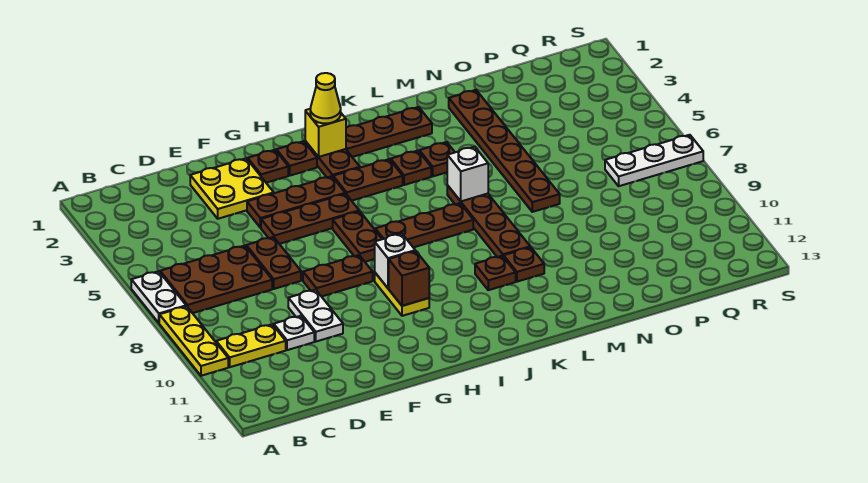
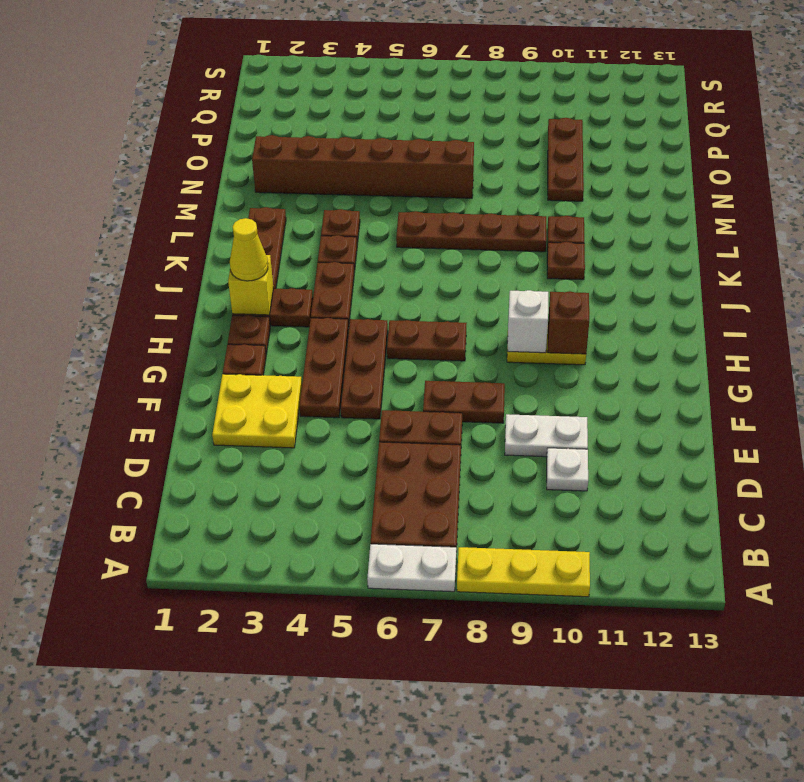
yellow plate B10:C10 level 1 -> none
brown plate F8:G8 level 1 -> brown plate F7:F8 level 1
brown plate I7:K7 level 1 -> brown plate N10:P10 level 1
white brick L6 level 2 -> none
brown plate N2:N7 level 1 -> brown brick N2:N7 level 1
white plate Q7:S7 level 1 -> none

